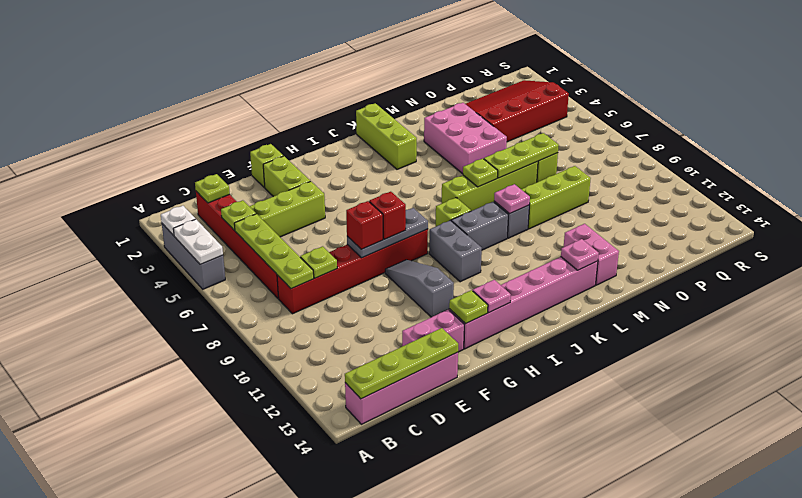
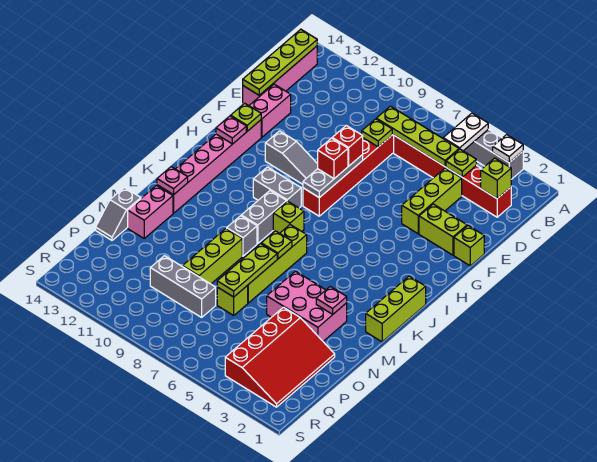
white plate A4:A5 level 2 -> white plate A5:B5 level 2
lime plate C2 level 2 -> lime brick C2 level 2
lime brick K1:K3 level 1 -> lime brick J1:L1 level 1
pink plate L9 level 2 -> pink plate M3 level 2
pink brick M12:M13 level 1 -> pink brick M13:N13 level 1
none -> grey slope N14:O14 level 1 top N
none -> grey brick P8:P10 level 1

